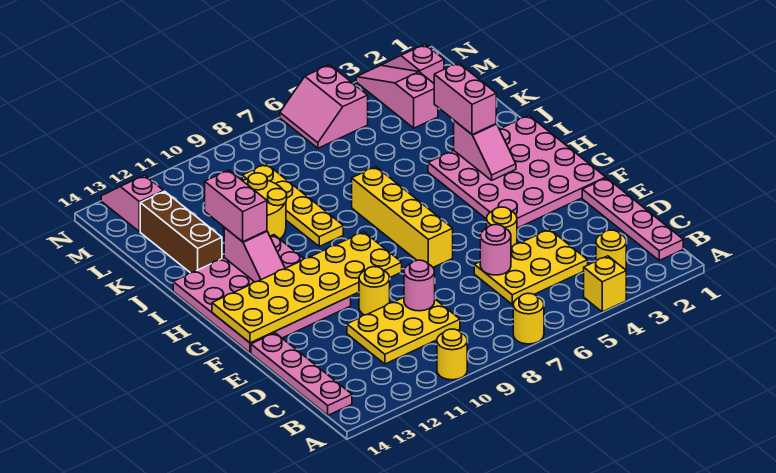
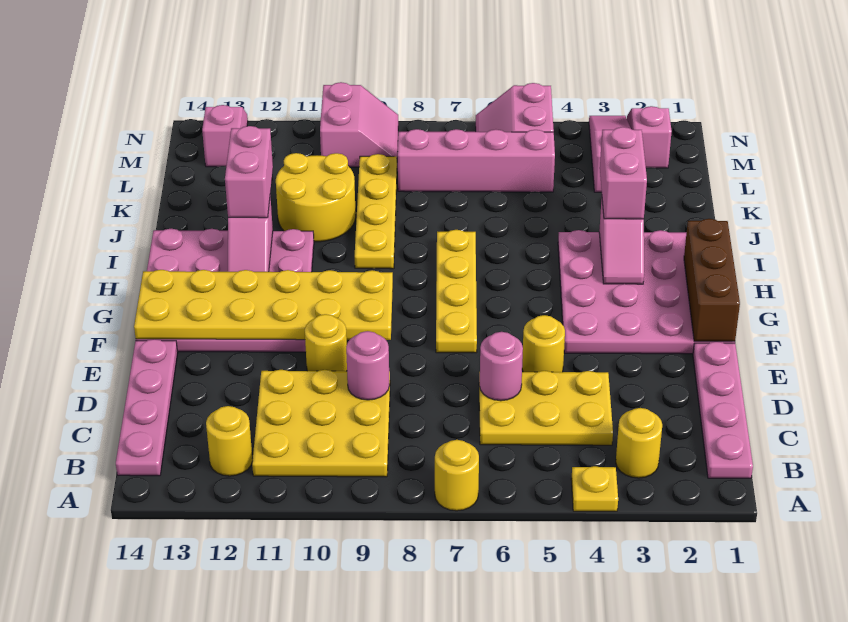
yellow brick A4 level 1 -> yellow plate A4 level 1
yellow round brick A10 level 1 -> yellow round brick B12 level 1
yellow plate C9:D11 level 1 -> yellow plate B9:D11 level 1
yellow brick F7:I7 level 1 -> yellow plate F7:I7 level 1
brown brick J13:L13 level 1 -> brown brick F1:H1 level 2
none -> pink brick L5:L8 level 1
none -> pink slope M9:N10 level 1 top 10

